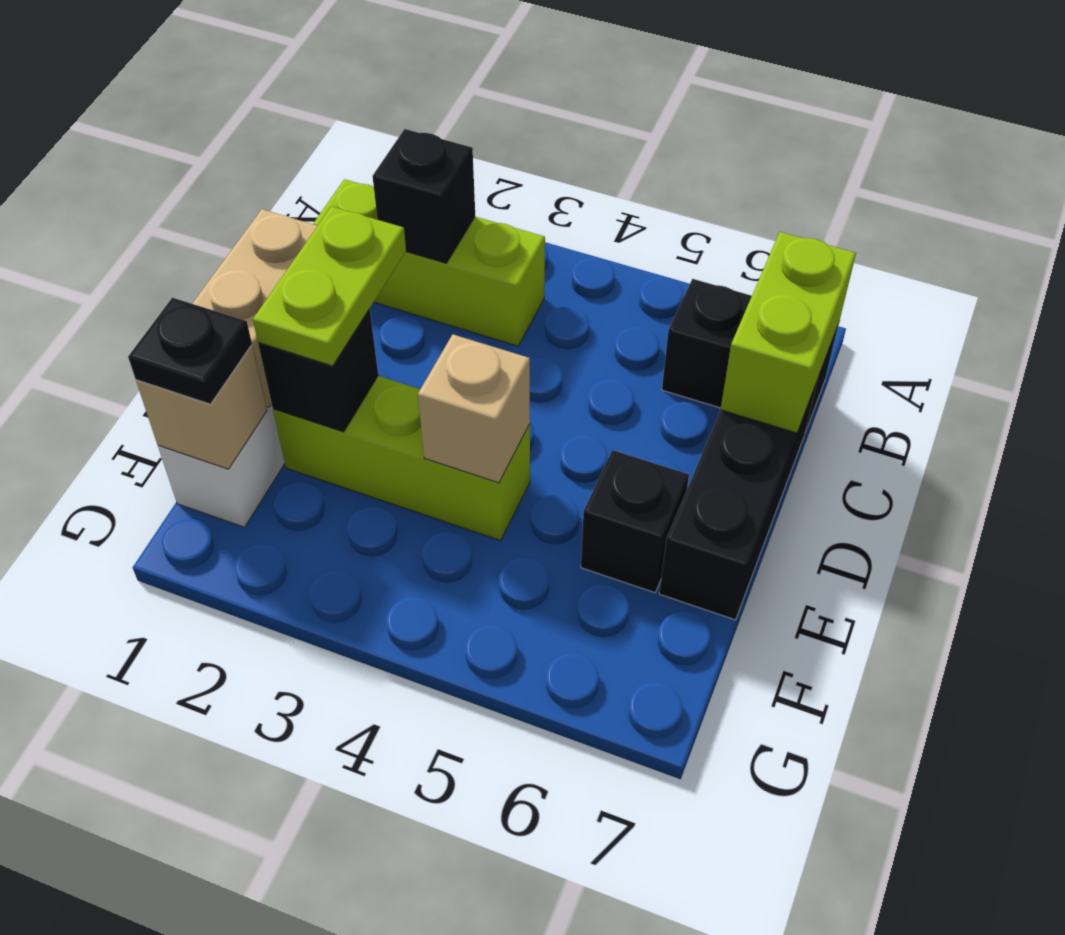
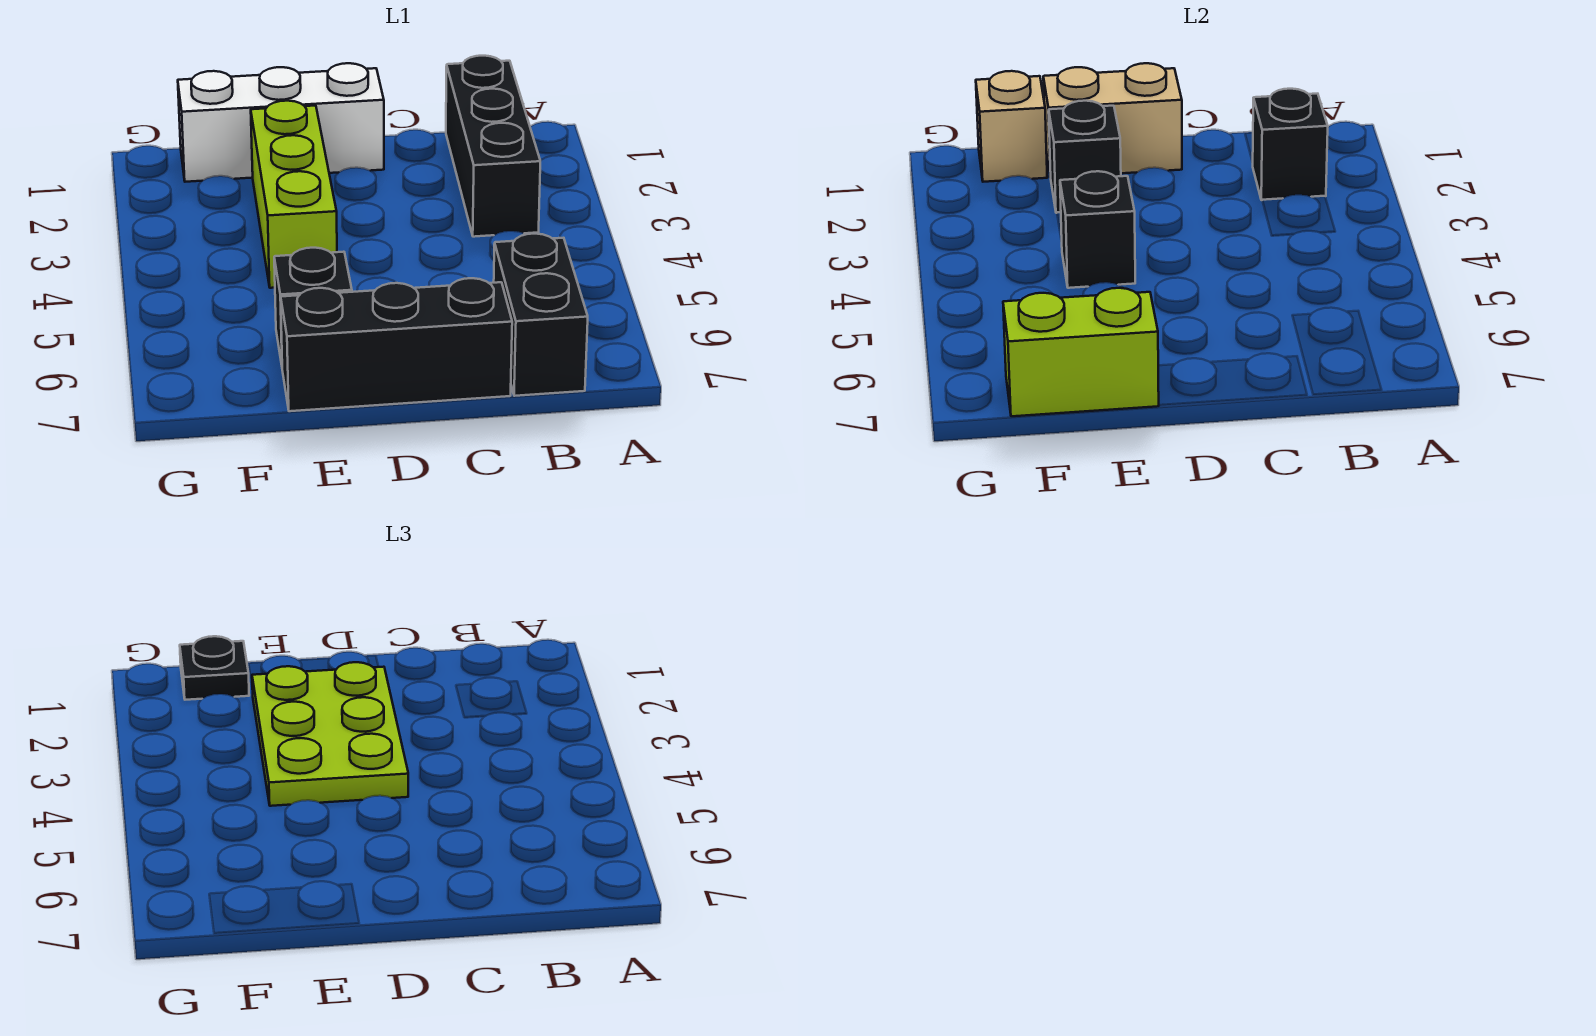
lime brick B1:B3 level 1 -> black brick B1:B3 level 1
lime brick B7:C7 level 2 -> lime brick E7:F7 level 2
lime plate D2:E2 level 3 -> lime plate D2:E4 level 3
tan brick E4 level 2 -> black brick E4 level 2

